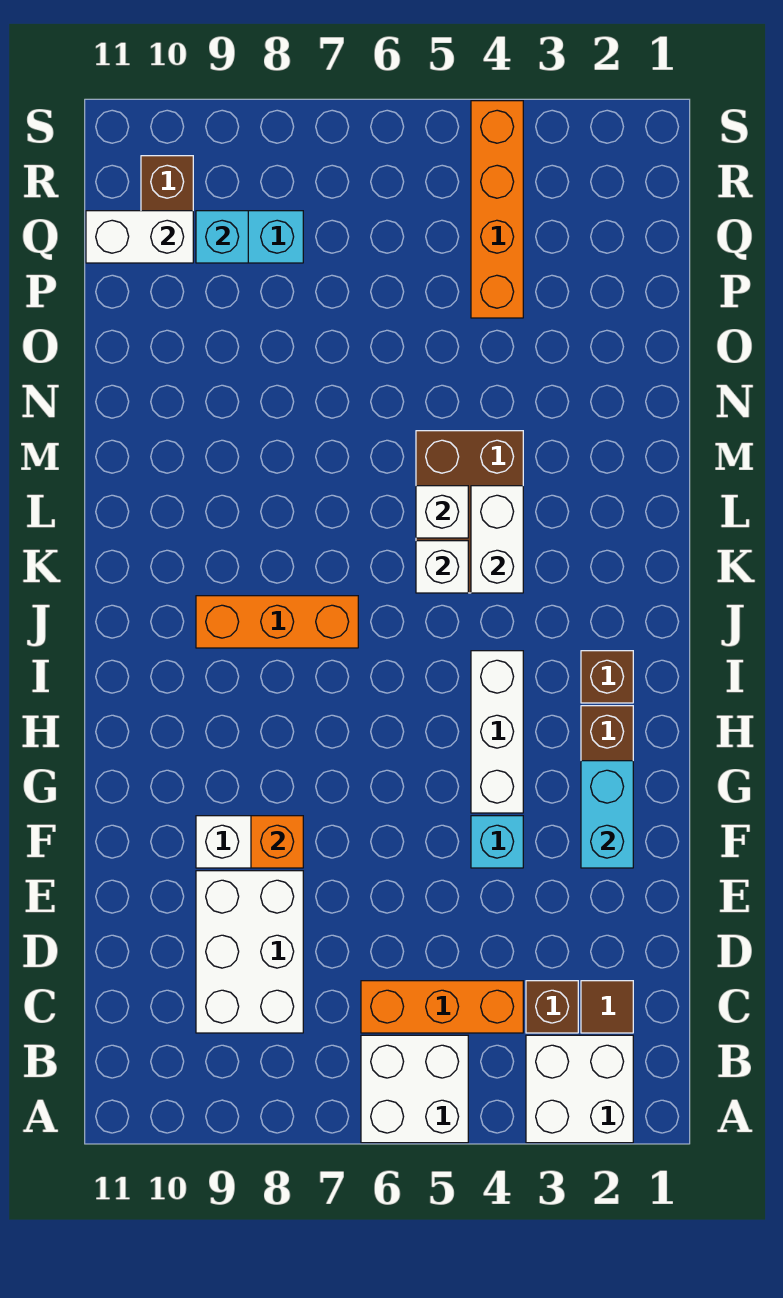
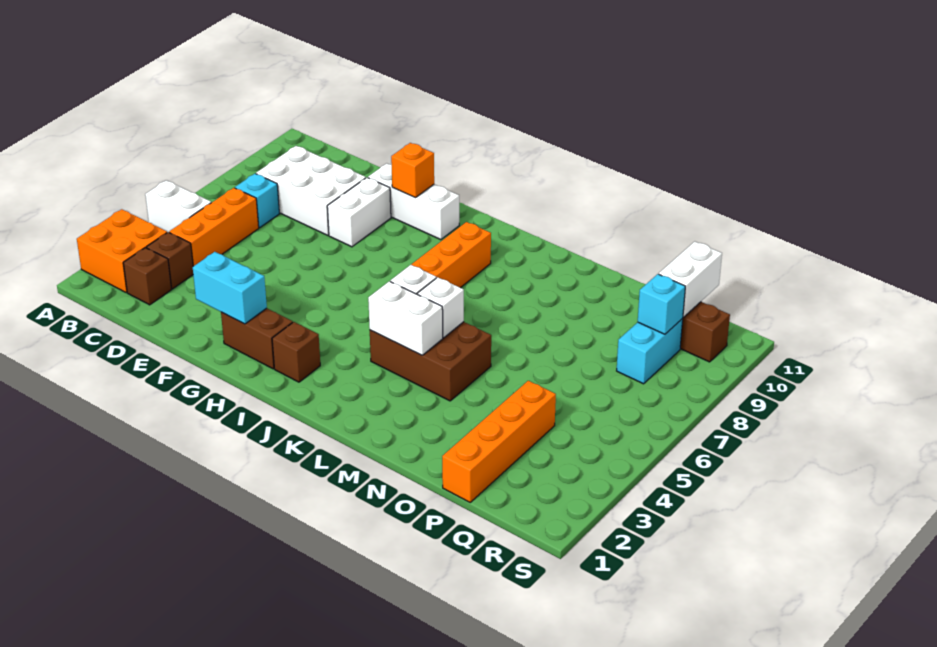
white brick A2:B3 level 1 -> orange brick A2:B3 level 1
white brick A5:B6 level 1 -> white brick A5:B5 level 1
brown tile C2 level 1 -> brown brick C2 level 1
cyan brick F4 level 1 -> cyan brick C7 level 1
orange brick F8 level 2 -> orange brick G10 level 2
white brick G4:I4 level 1 -> white brick F10:H10 level 1
orange brick P4:S4 level 1 -> orange brick P1:P4 level 1

